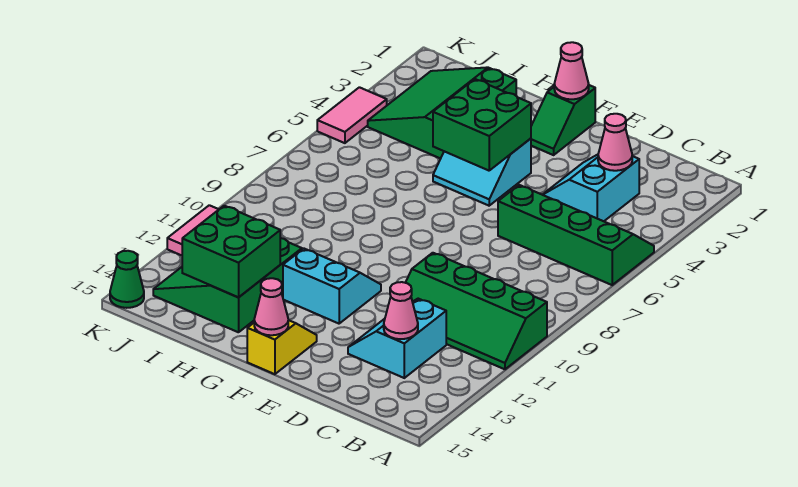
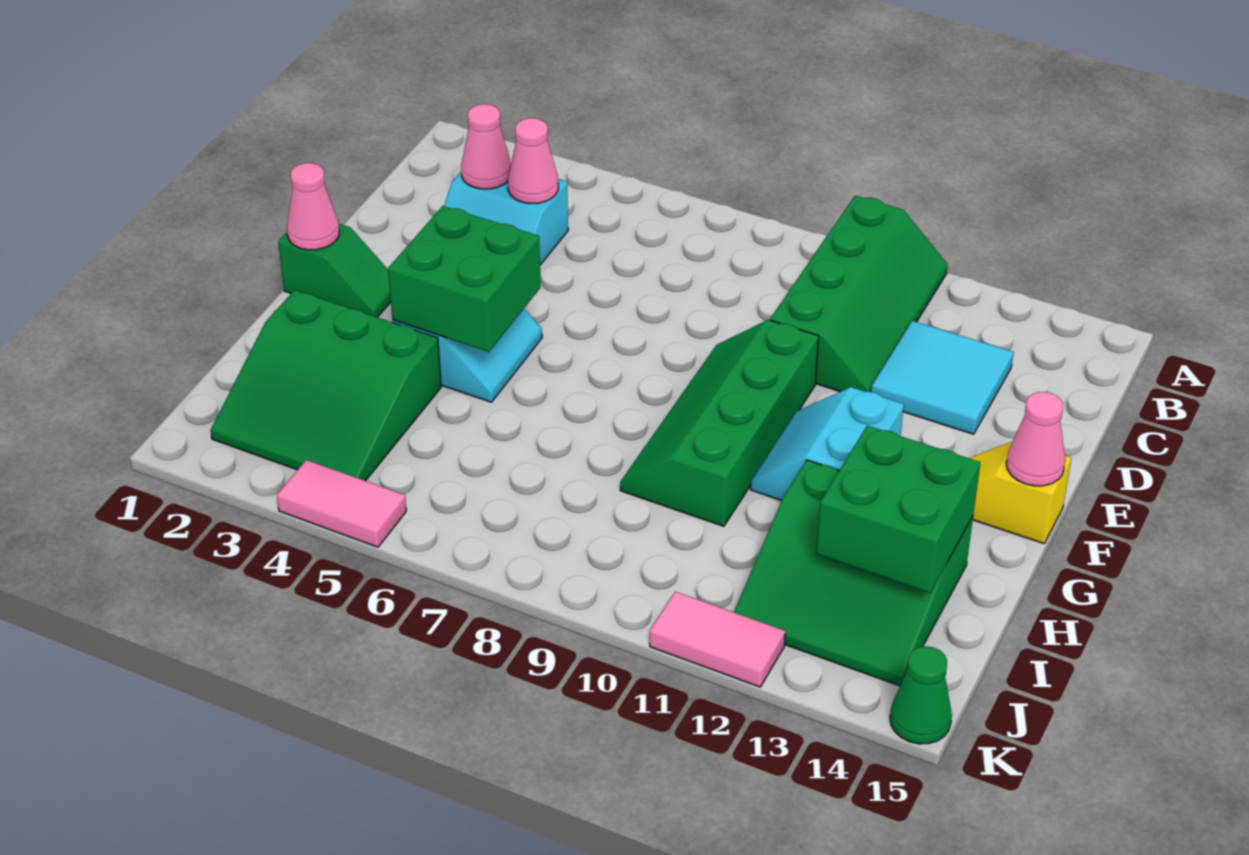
green slope A5:D6 level 1 top 6 -> green slope E9:H10 level 1 top 10
cyan slope C12:D13 level 1 top C -> cyan tile C12:D13 level 1
pink cone C13 level 2 -> pink cone C4 level 2

